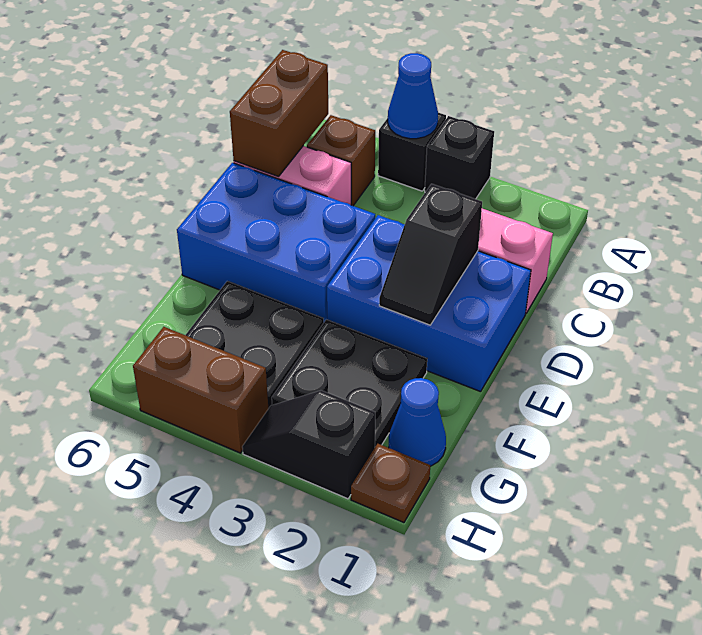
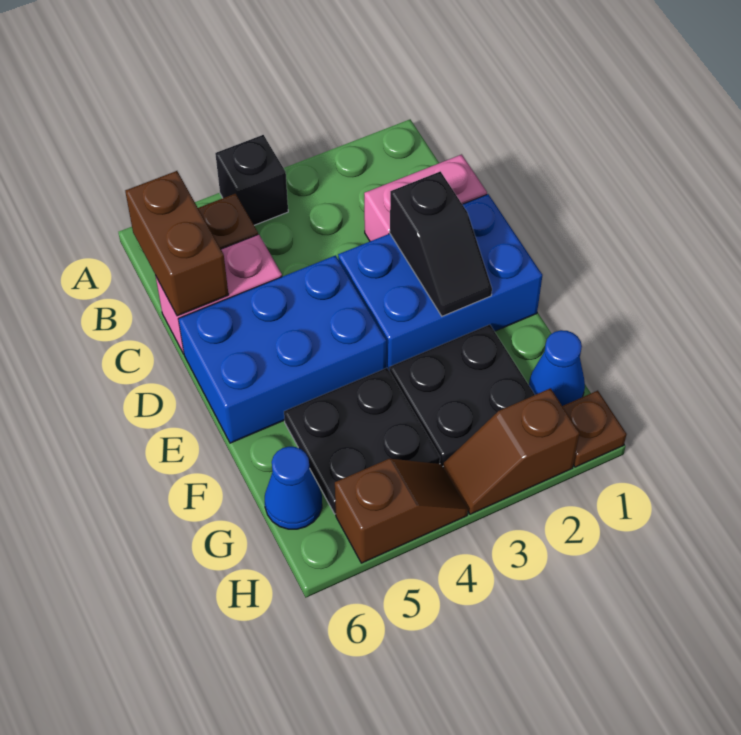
black brick A3 level 1 -> none
blue cone A4 level 2 -> blue cone G6 level 1
black slope H2:H3 level 1 top 2 -> brown slope H2:H3 level 1 top 2
brown brick H4:H5 level 1 -> brown slope H4:H5 level 1 top 5

